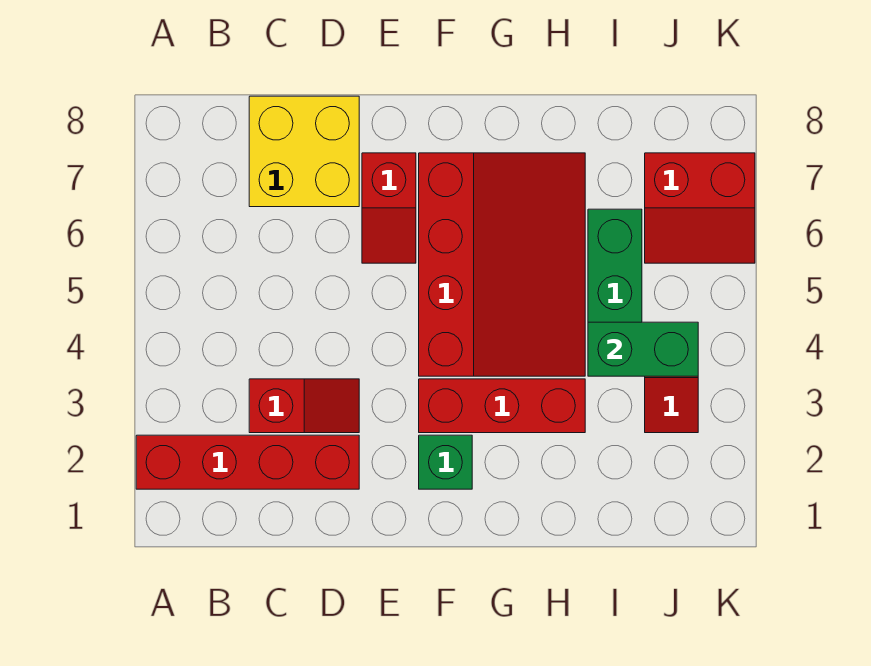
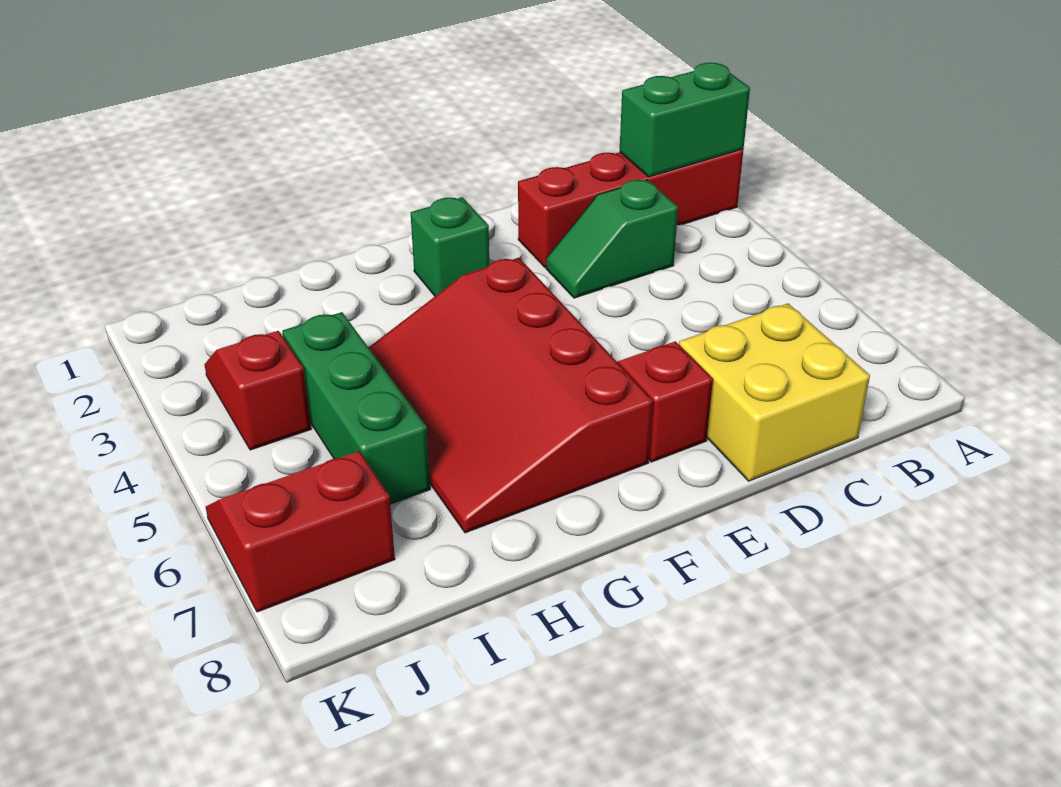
red slope C3:D3 level 1 top C -> green slope C3:D3 level 1 top C
red brick F3:H3 level 1 -> none
green brick I4:J4 level 2 -> green brick A2:B2 level 2

